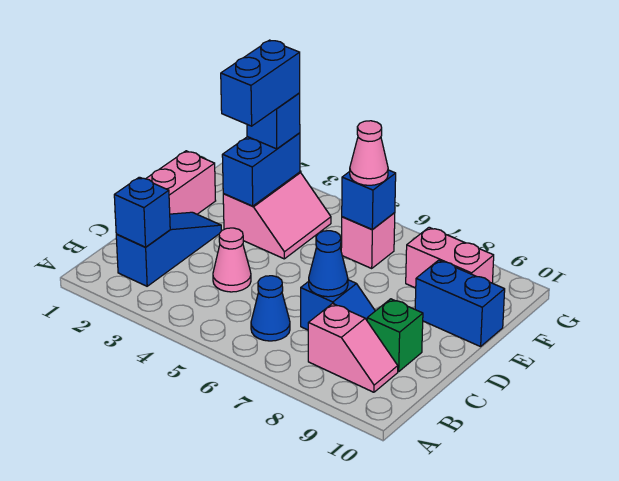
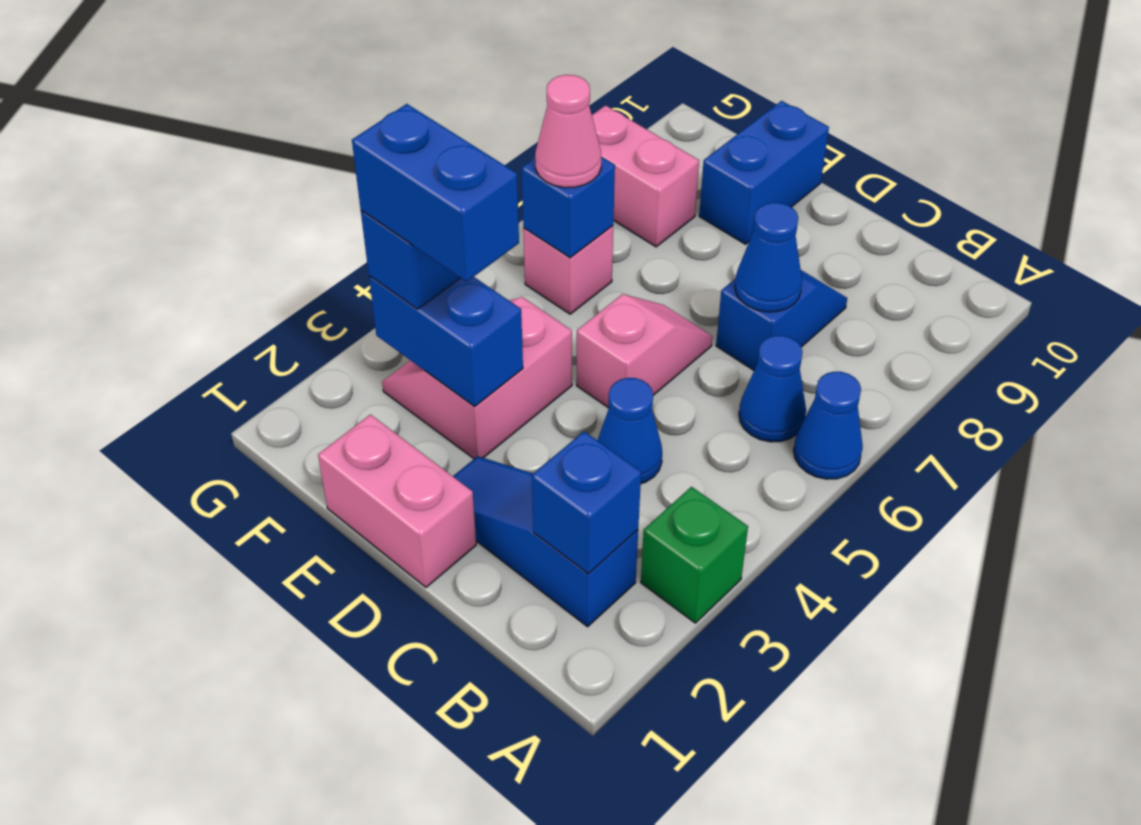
none -> blue cone A6 level 1
pink slope B8:B9 level 1 top 8 -> pink slope D5:D6 level 1 top 5
pink cone C4 level 1 -> blue cone C4 level 1
green brick C9 level 1 -> green brick A3 level 1
pink slope E3:F4 level 1 top 3 -> pink slope E3:F4 level 1 top E
pink brick F8:F9 level 1 -> pink brick F8:G8 level 1

